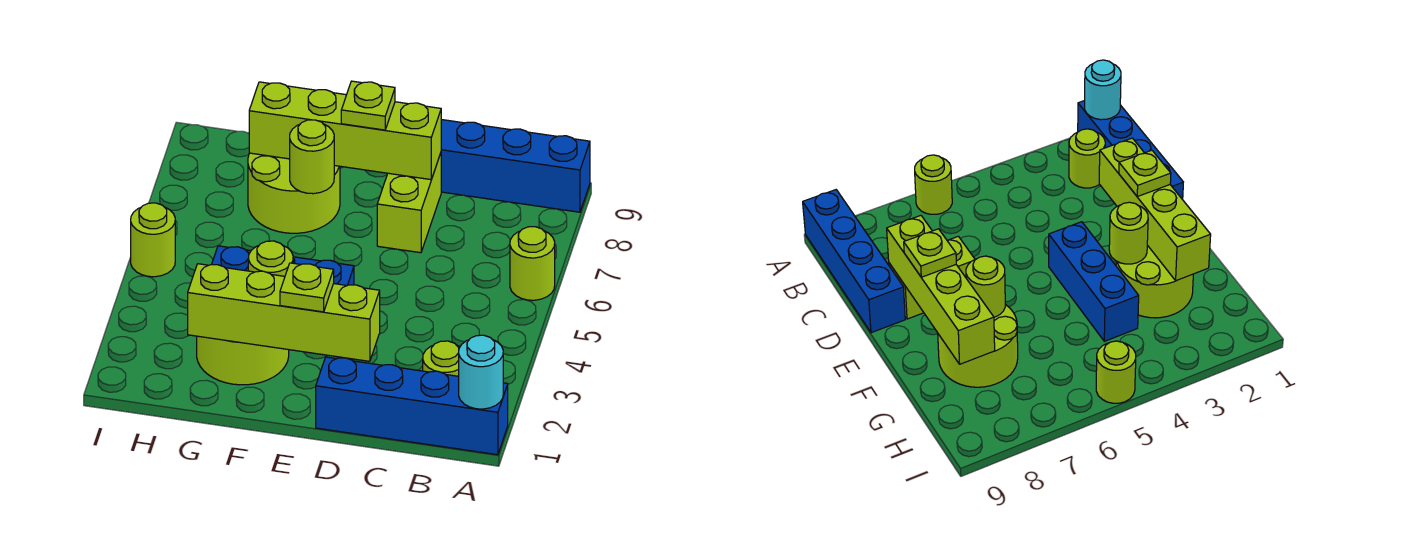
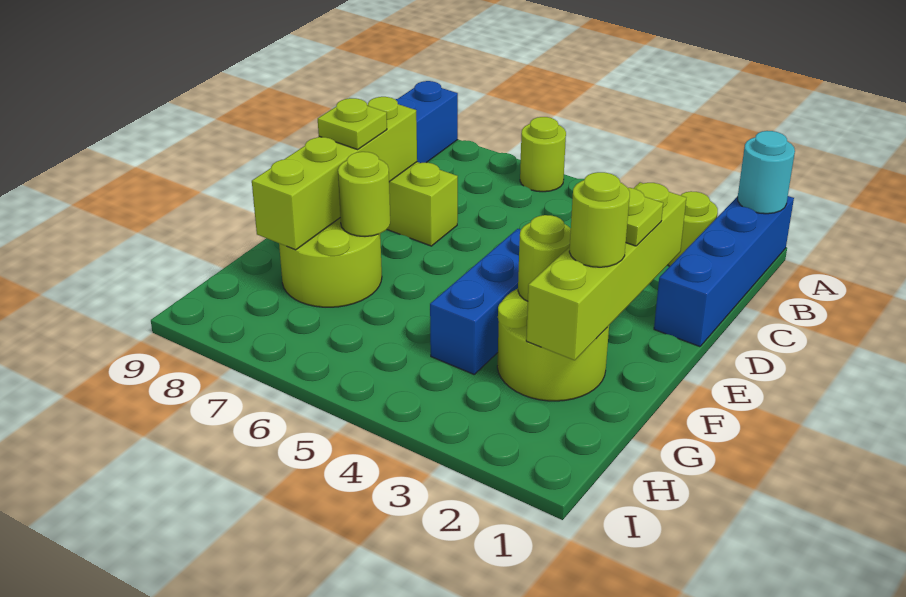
lime round brick I5 level 1 -> lime round brick F2 level 3

